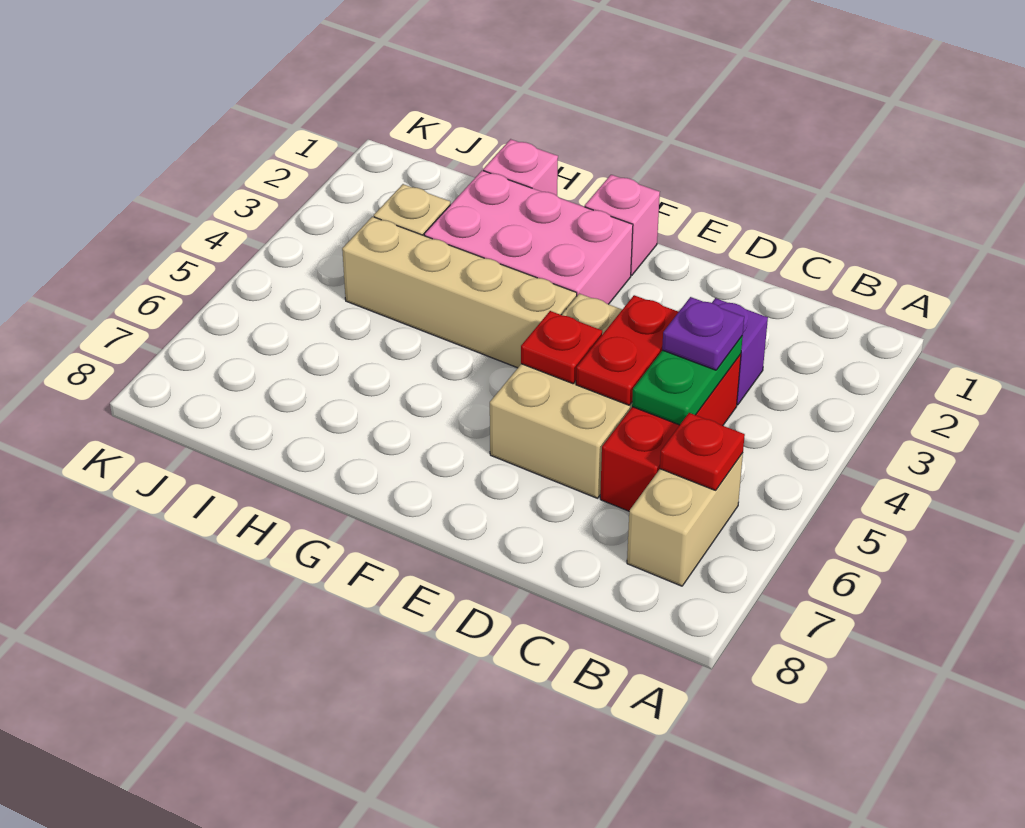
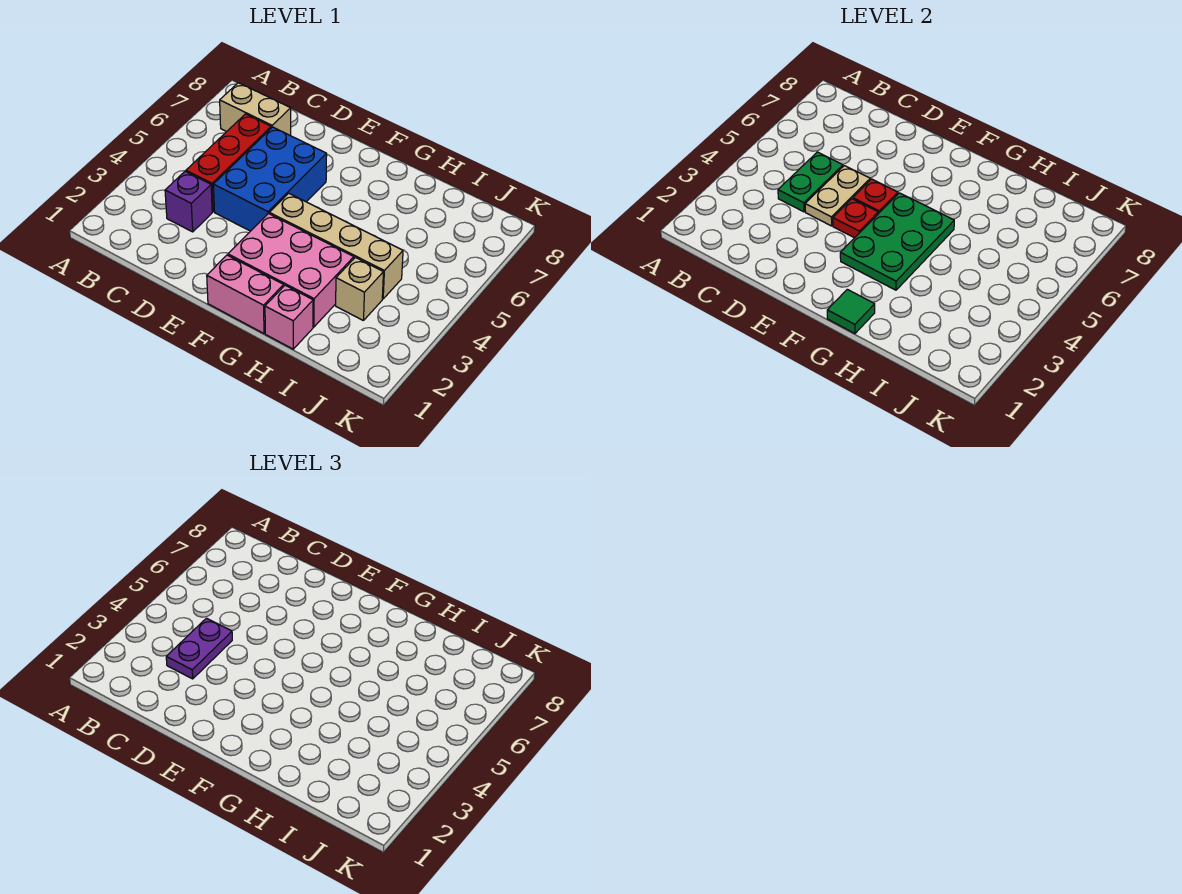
tan brick B6:B7 level 1 -> tan brick B7:C7 level 1
red plate B6 level 2 -> red plate E4 level 2
purple plate C4 level 3 -> purple plate C3:C4 level 3
tan brick D4:E6 level 1 -> blue brick D4:E6 level 1
red plate D4:D5 level 2 -> tan plate D4:D5 level 2
pink brick F1 level 1 -> pink brick F1:G1 level 1
none -> green plate F3:G5 level 2
none -> green tile G1 level 2

